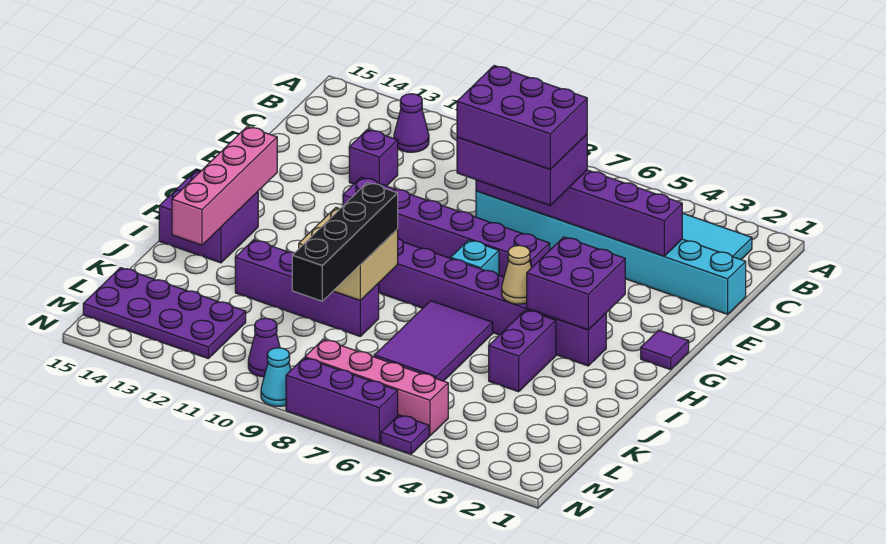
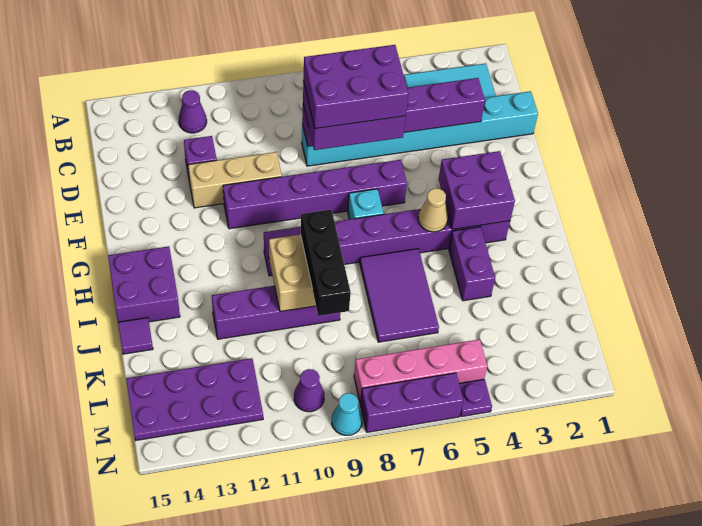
none -> tan brick E10:E12 level 1
purple tile G1 level 1 -> purple tile J15 level 1
pink brick G14:J14 level 2 -> none
black brick I9:L9 level 3 -> black brick I9:K9 level 3

